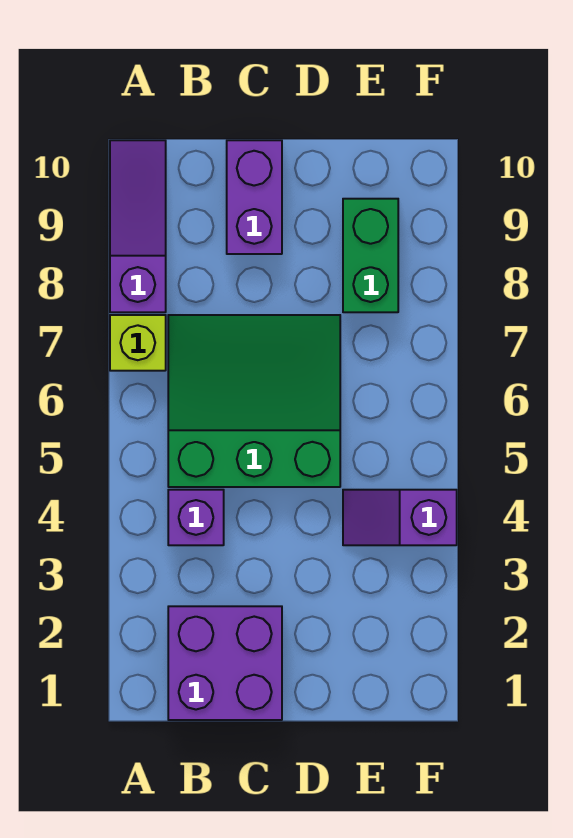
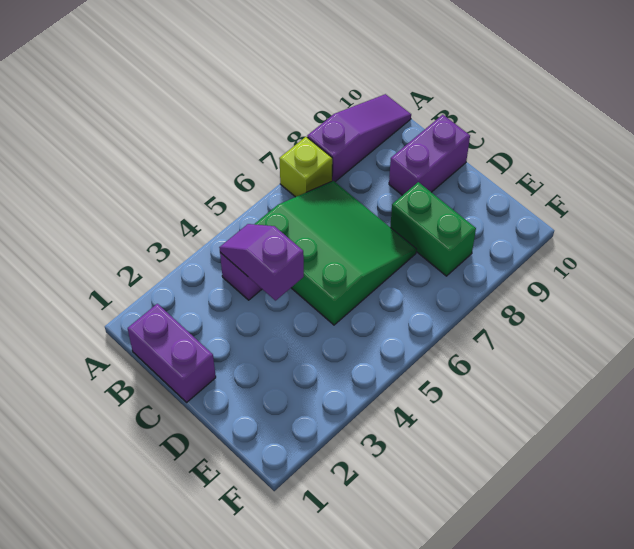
purple brick B1:C2 level 1 -> purple brick B1:C1 level 1
purple slope E4:F4 level 1 top F -> purple slope B4:C4 level 2 top C
green brick E8:E9 level 1 -> green brick D8:E8 level 1

